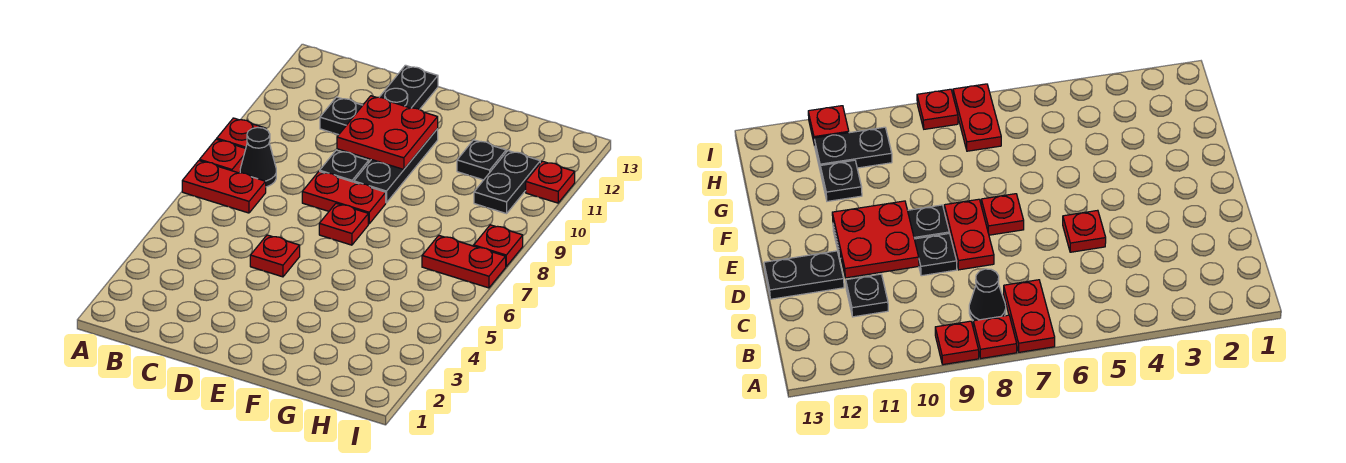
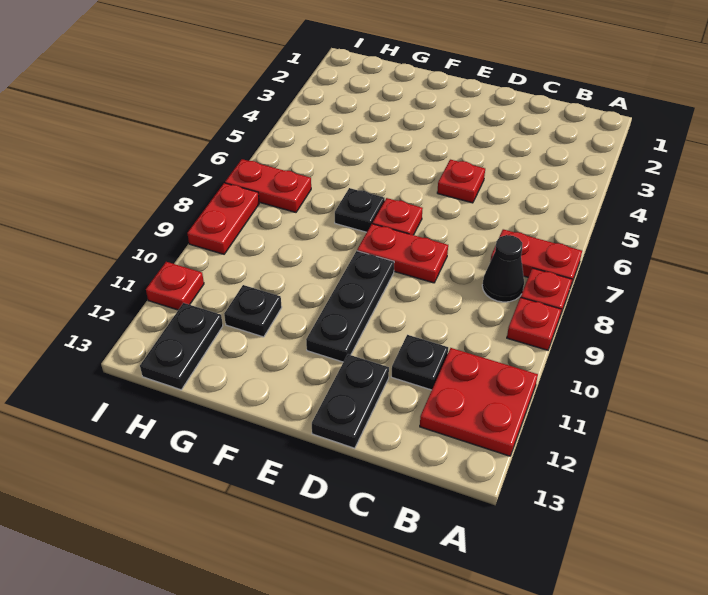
black plate D9 level 1 -> black plate F7 level 1
red plate D10:E11 level 2 -> red plate A11:B12 level 1
black plate H10:H11 level 1 -> black plate H12:H13 level 1
red plate I8 level 1 -> red plate I8:I9 level 1

